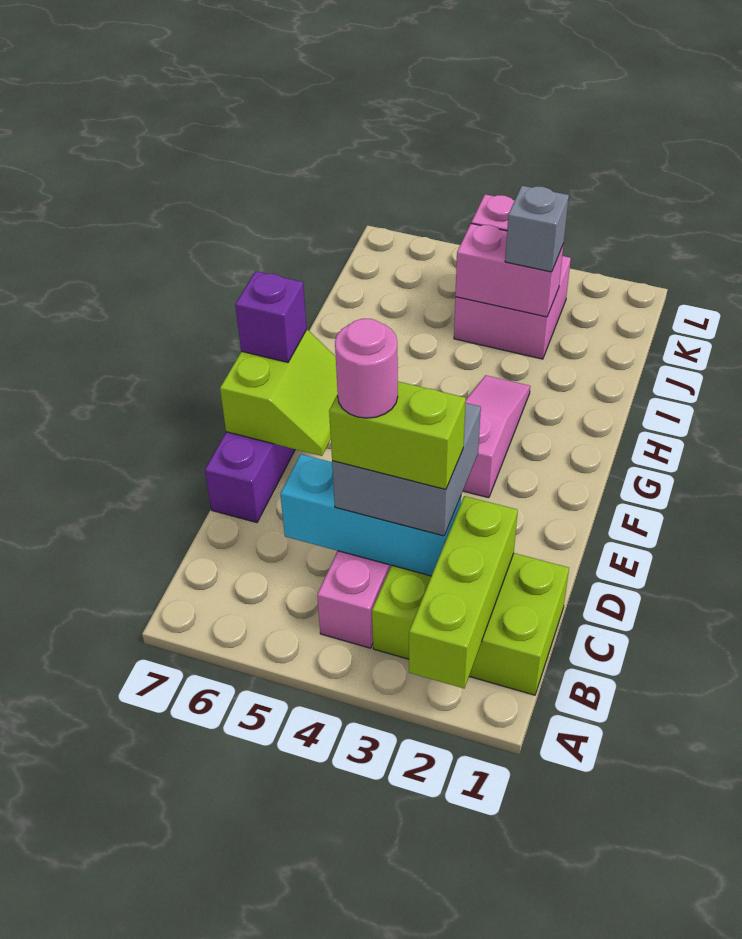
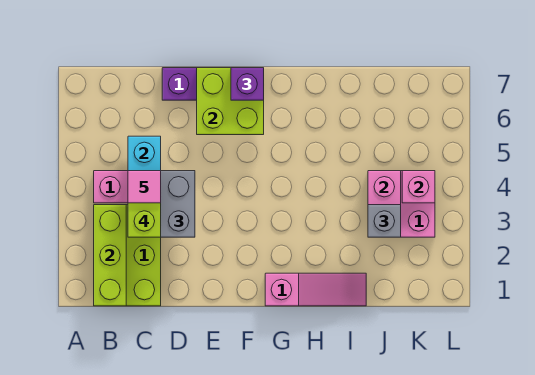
lime brick A2:C2 level 2 -> lime brick B1:B3 level 2
pink round brick C4 level 5 -> pink tile C4 level 5
lime slope E6:F7 level 2 top 7 -> lime brick E6:F7 level 2
pink slope F3:H3 level 1 top F -> pink slope G1:I1 level 1 top G

